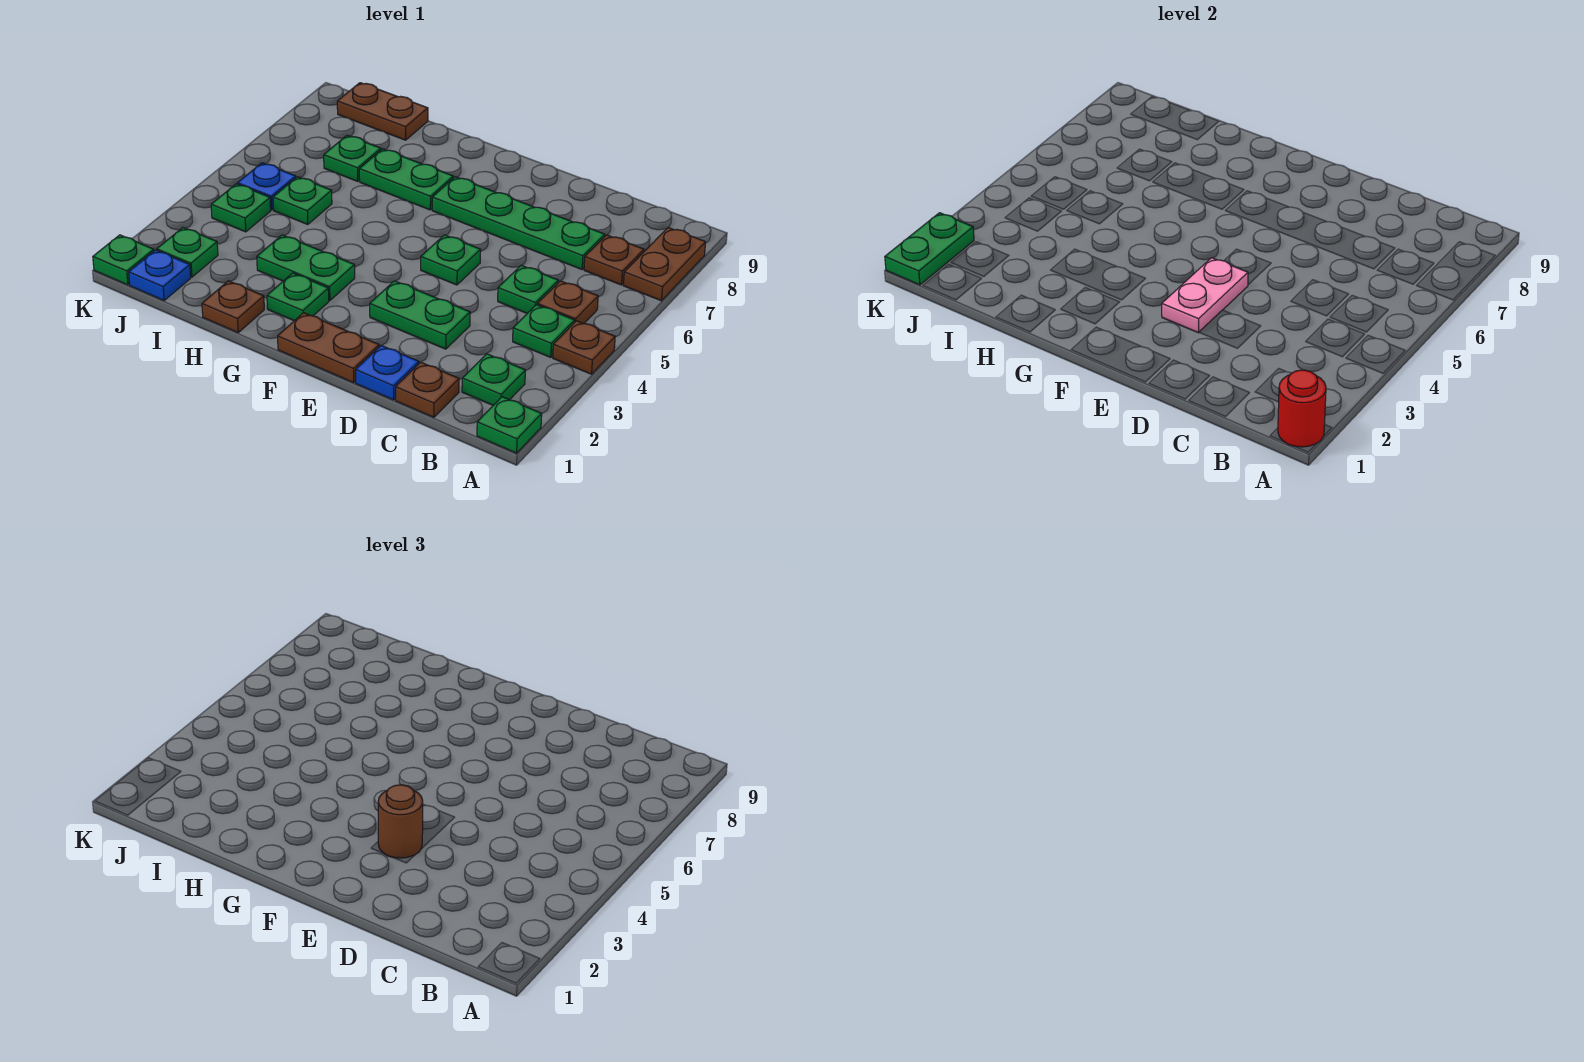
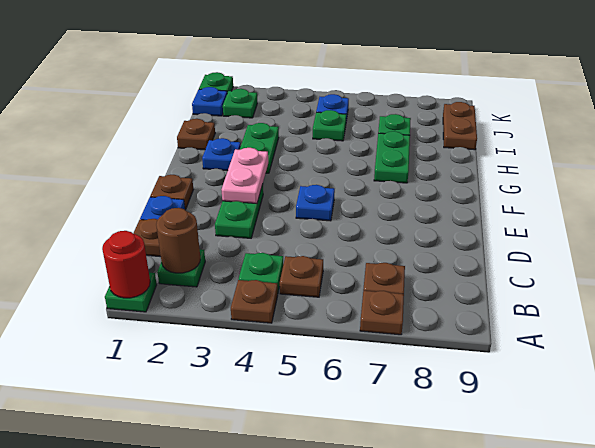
brown plate A7:A8 level 1 -> brown plate A7 level 1
green plate C5 level 1 -> none
green plate C7:F7 level 1 -> none
brown plate E1:F1 level 1 -> brown plate E1 level 1
pink plate E3:E4 level 2 -> pink plate E3:F3 level 2
brown round brick E3 level 3 -> brown round brick B2 level 2
green plate E5 level 1 -> blue plate E5 level 1
green plate G2 level 1 -> blue plate G2 level 1
green plate J4 level 1 -> none
green plate K1:K2 level 2 -> none

